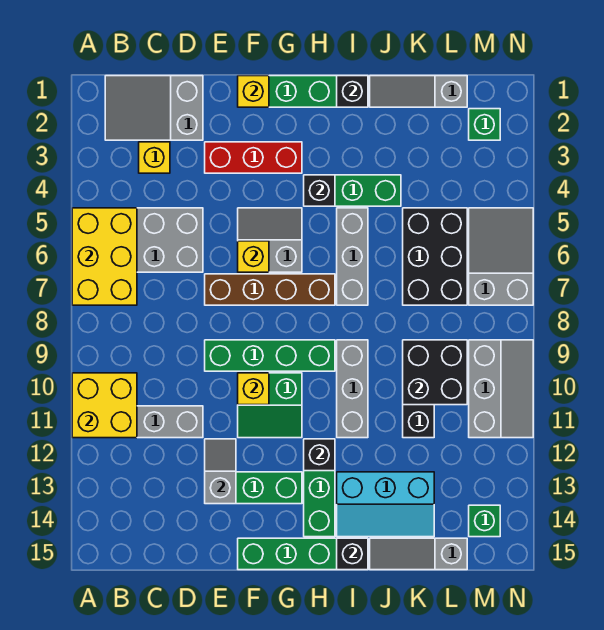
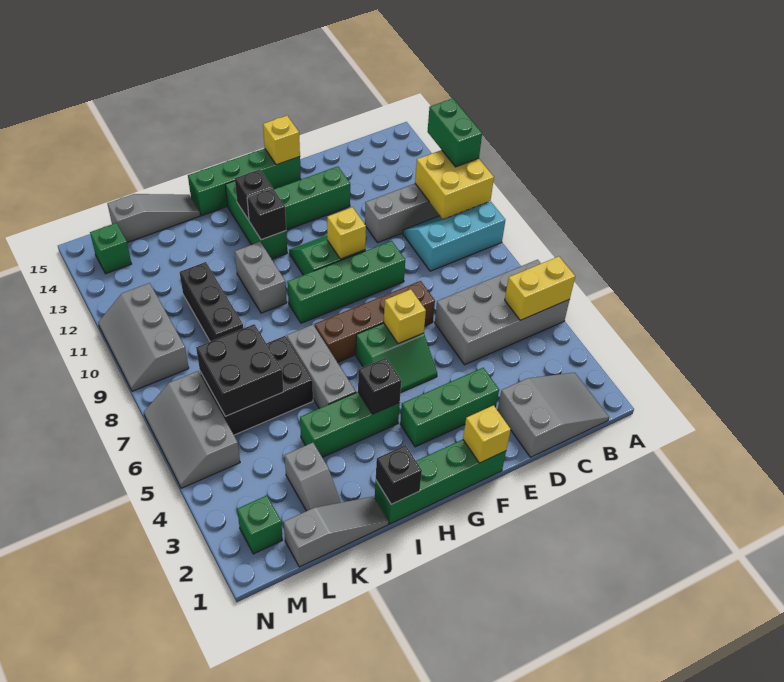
yellow brick A5:B7 level 2 -> yellow brick A5:B5 level 2
none -> green brick A11:A12 level 3
yellow brick C3 level 1 -> yellow brick F15 level 2
red brick E3:G3 level 1 -> green brick E3:G3 level 1
grey slope E12:E13 level 2 top 13 -> grey slope K2:K3 level 1 top 3
grey slope F5:G6 level 1 top 6 -> green slope F5:G6 level 1 top 6
grey brick I9:I11 level 1 -> grey brick I10:I11 level 1
cyan slope I13:K14 level 1 top 13 -> cyan slope A9:C10 level 1 top 9
black brick I15 level 2 -> black brick H13 level 2
black brick K5:L7 level 1 -> black brick J6:L7 level 1
black brick K9:L10 level 2 -> black brick K6:L7 level 2
grey slope M5:N7 level 1 top 7 -> grey slope M5:N7 level 1 top M

